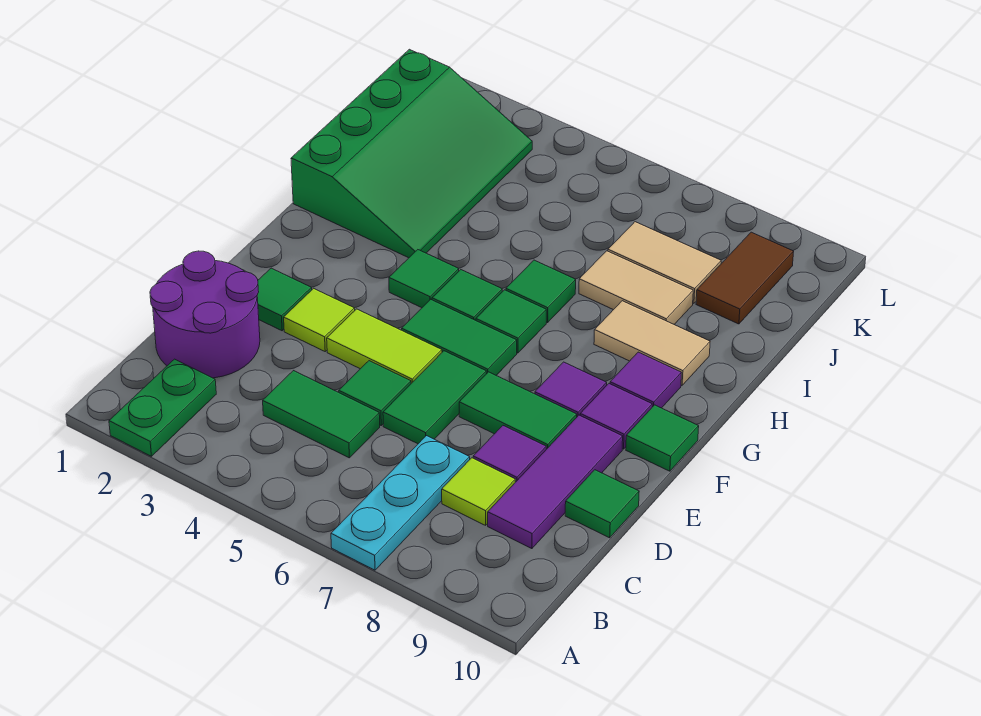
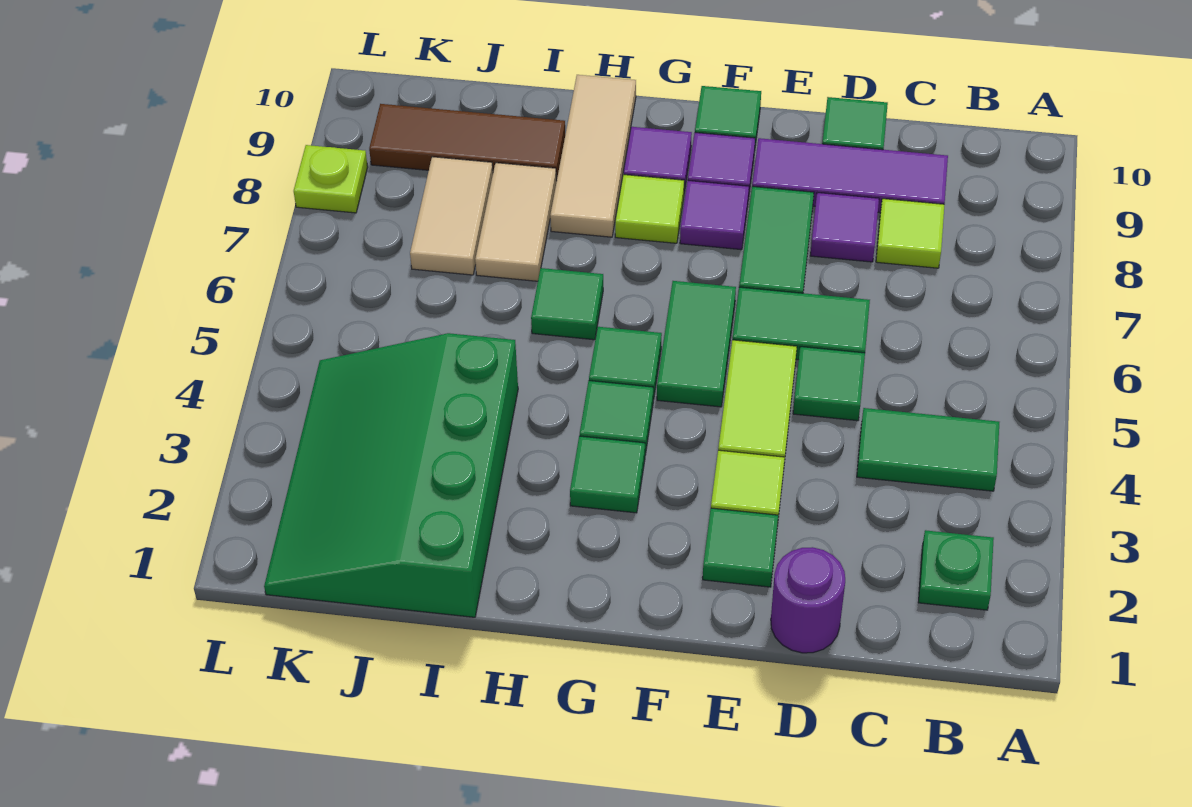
green plate A2:B2 level 1 -> green plate B2 level 1
cyan plate A7:C7 level 1 -> none
purple round brick C1:D2 level 1 -> purple round brick D1 level 1
green tile C4:C5 level 1 -> green tile B4:C4 level 1
green tile G6 level 1 -> green tile G3 level 1
none -> lime tile G8 level 1
green slope H1:K3 level 1 top 1 -> green slope I1:K4 level 1 top I
tan tile H8:H9 level 1 -> tan tile H8:H10 level 1
brown tile J9:K9 level 1 -> brown tile I9:K9 level 1
none -> lime plate L8 level 1

